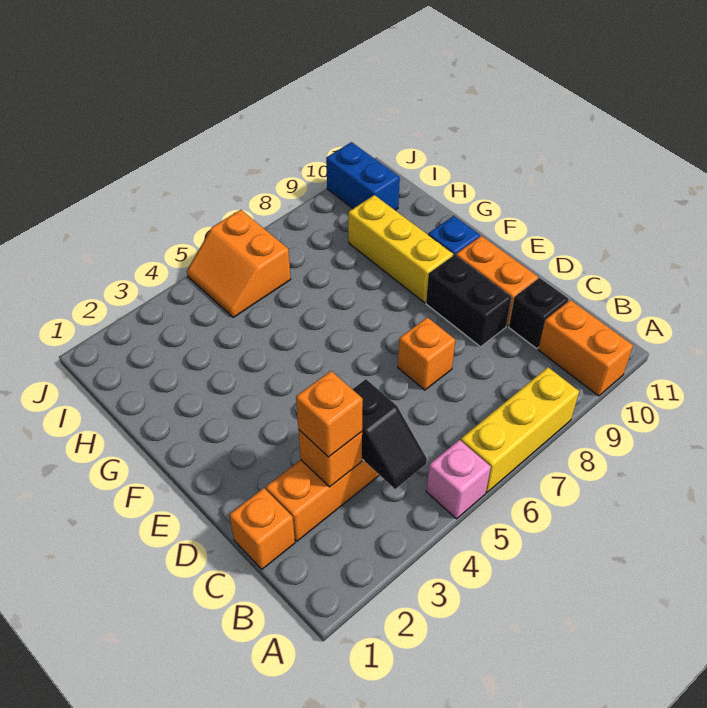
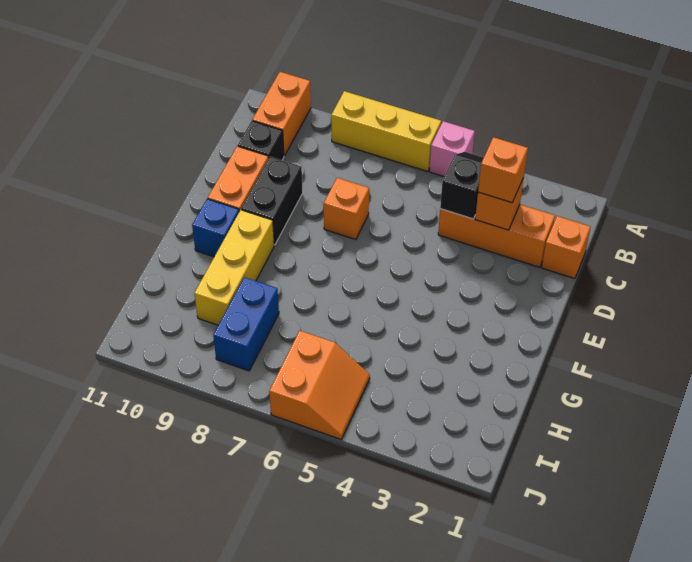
blue brick I10:J10 level 1 -> blue brick H8:I8 level 1

